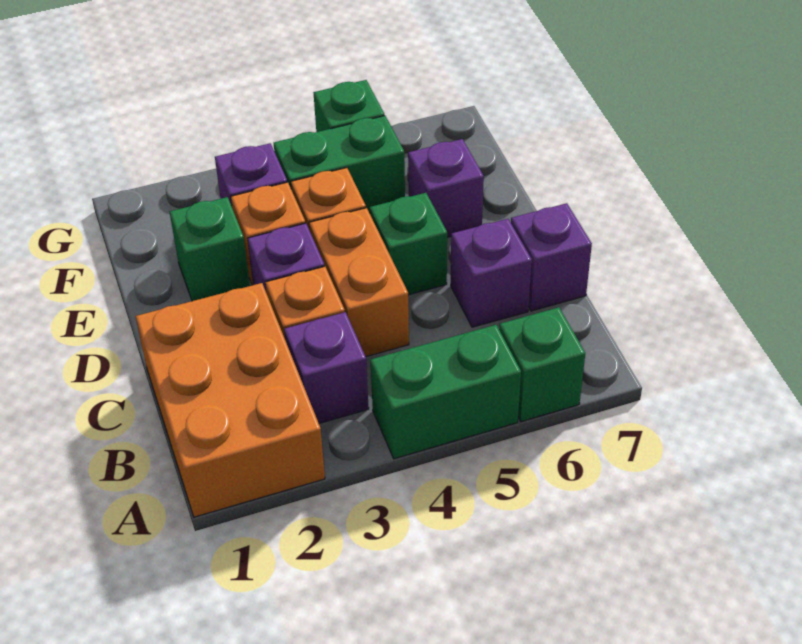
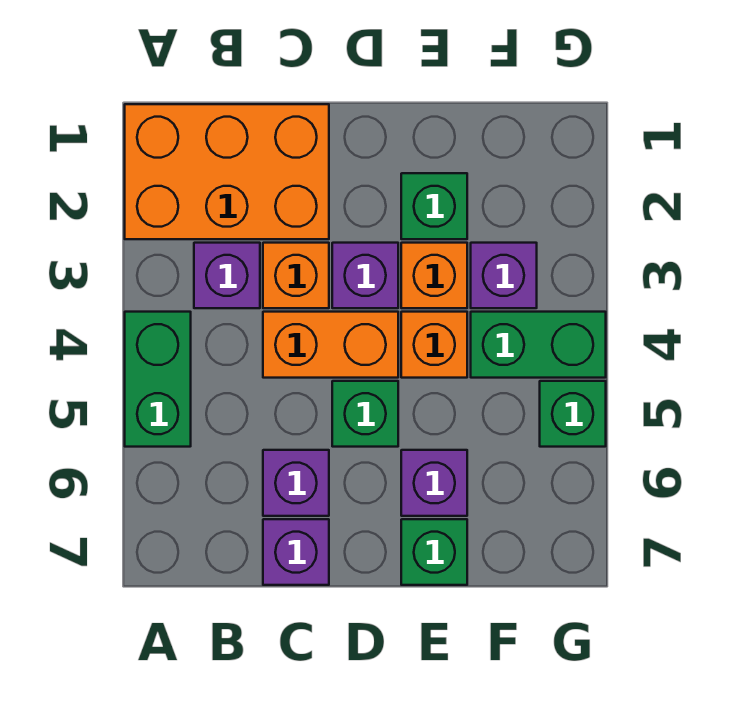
green brick A6 level 1 -> green brick E7 level 1
green brick F4:F5 level 1 -> green brick F4:G4 level 1

